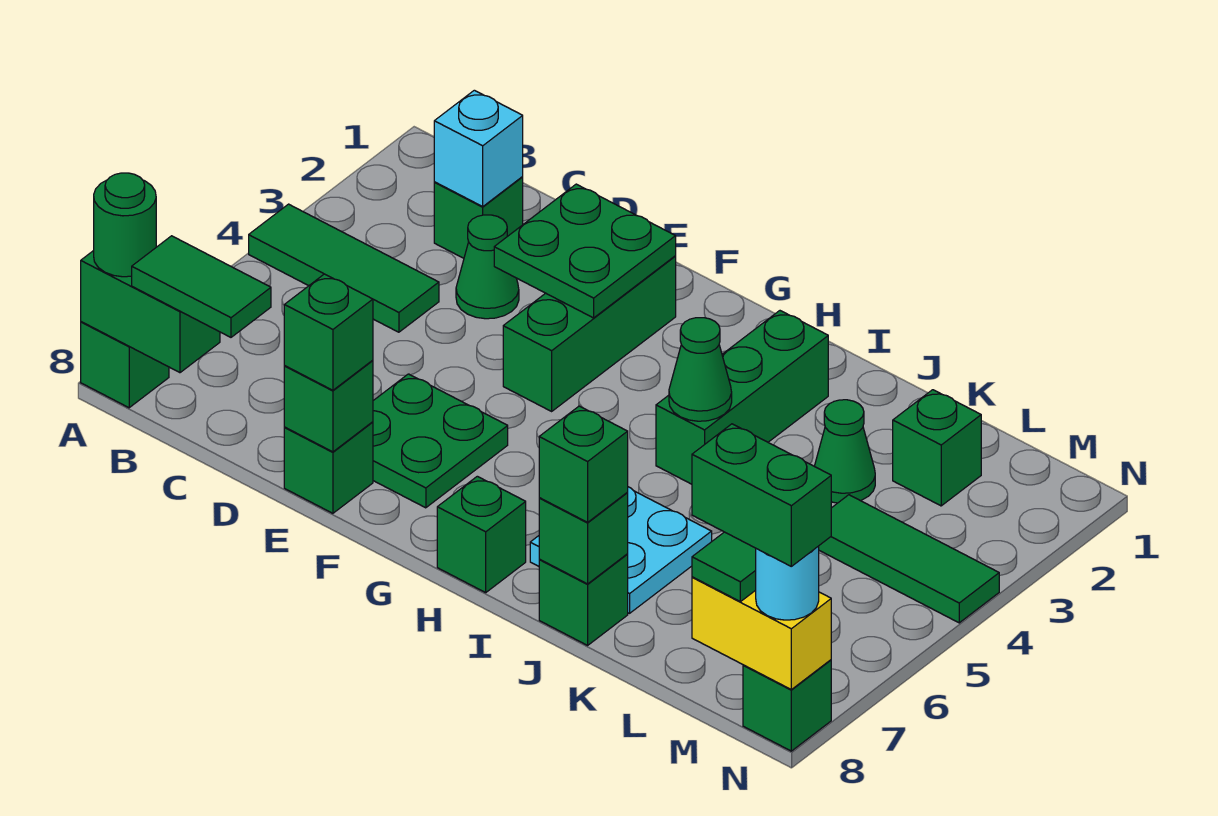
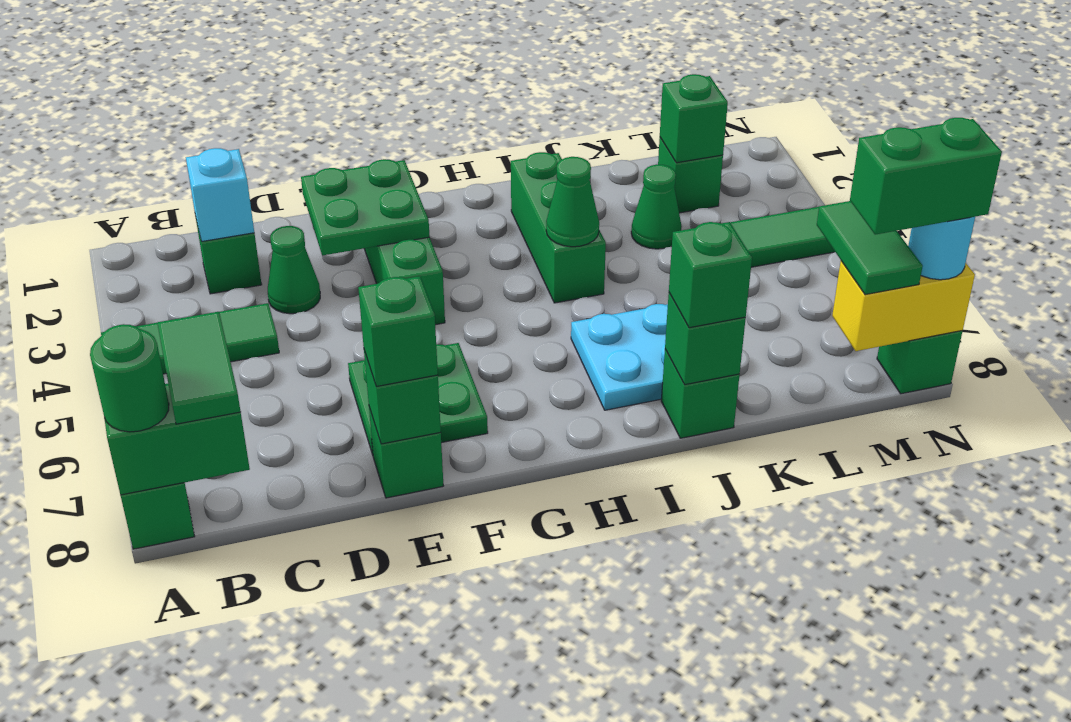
green tile B8:C8 level 3 -> green tile B7:B8 level 3
green brick H8 level 1 -> green brick L2 level 2

